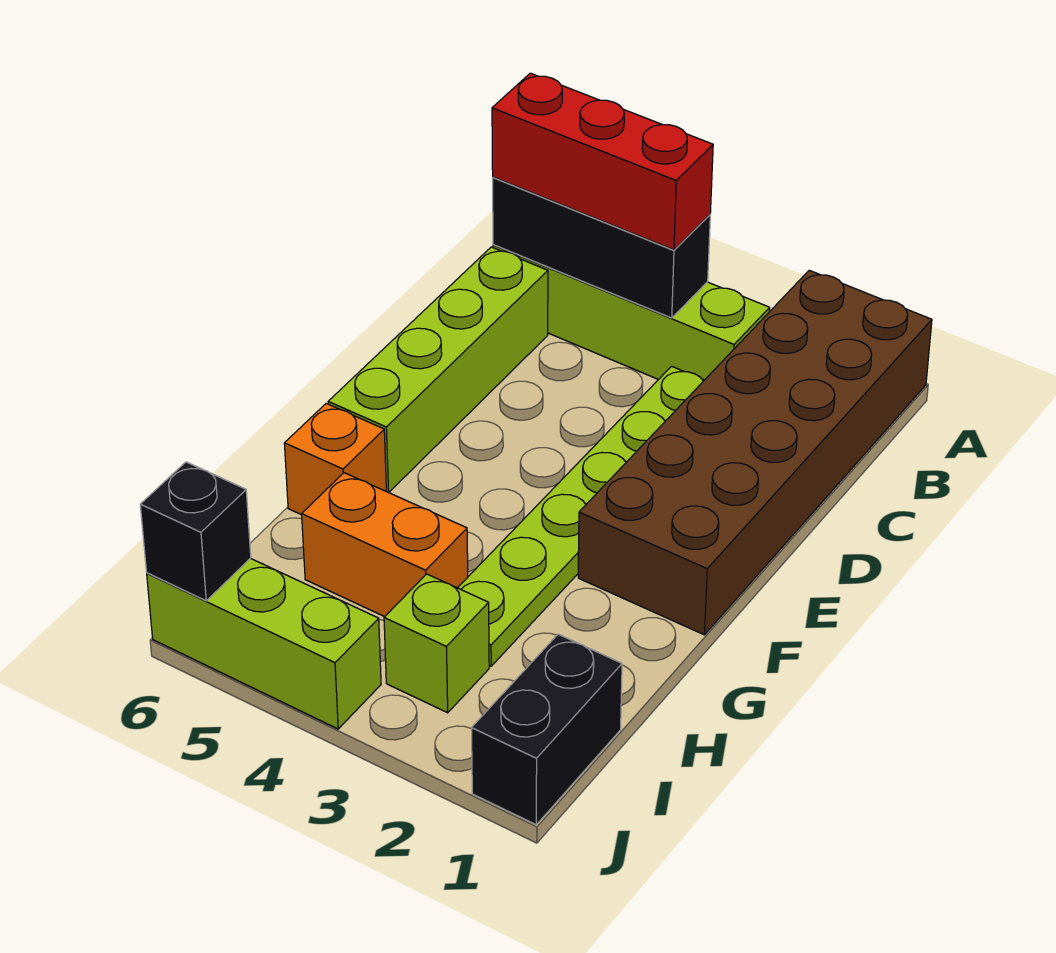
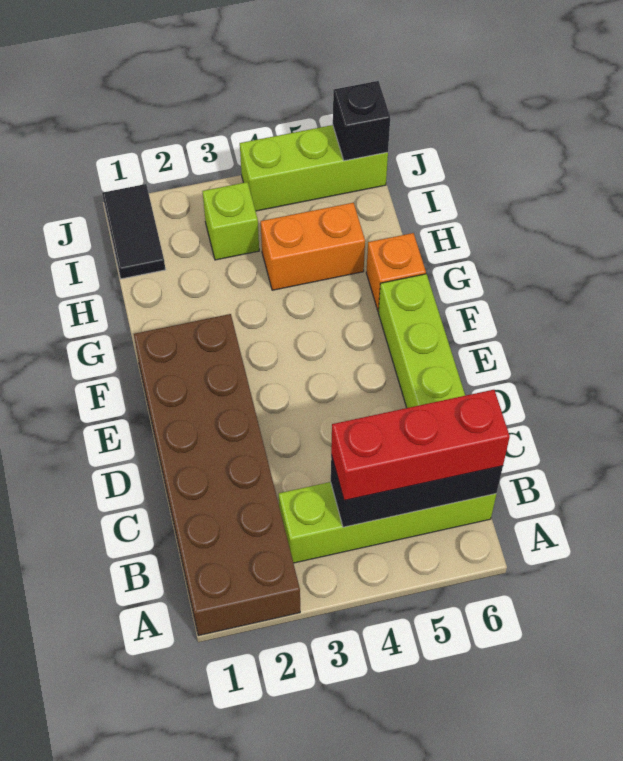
lime plate C3:H3 level 1 -> none
black brick I1:J1 level 1 -> black tile I1:J1 level 1

